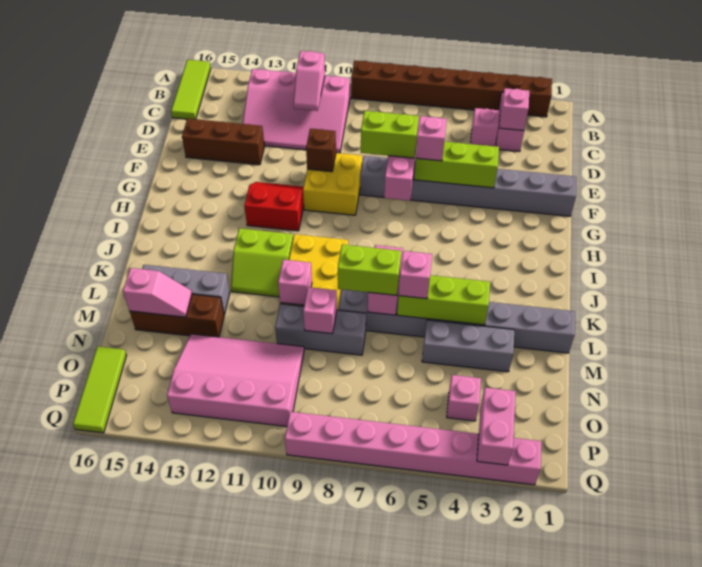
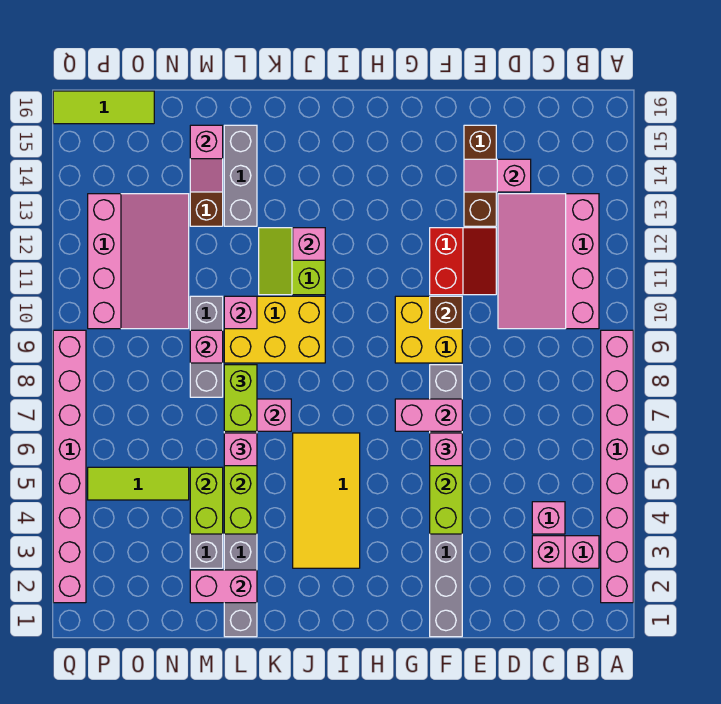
brown brick A2:A9 level 1 -> pink brick A2:A9 level 1
lime tile A16:C16 level 1 -> lime tile N5:P5 level 1
pink slope B11:C11 level 2 top B -> pink slope D14:E14 level 2 top D
lime brick F7:F8 level 3 -> lime brick M4:M5 level 2
red slope G11:H12 level 1 top H -> red slope E11:F12 level 1 top F
none -> yellow tile I3:J6 level 1
pink brick O4 level 1 -> pink brick J12 level 2
pink brick P3:Q3 level 2 -> pink brick L2:M2 level 2

